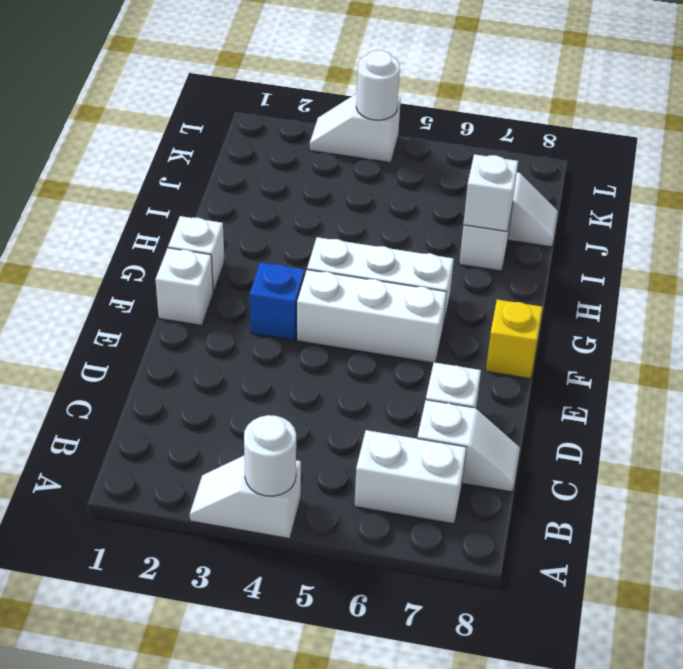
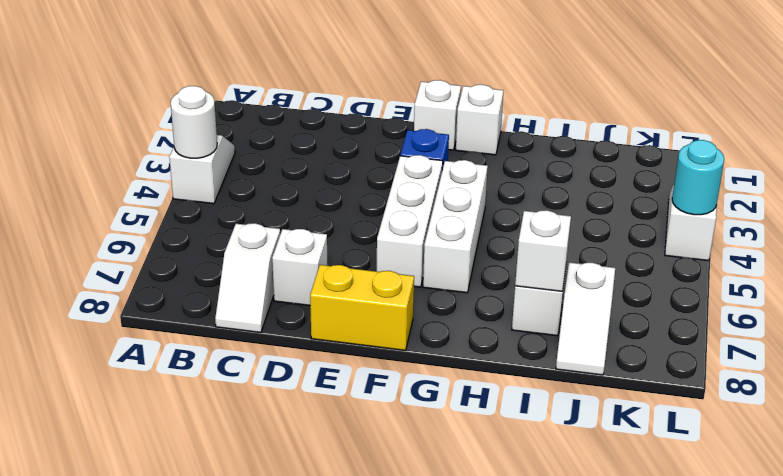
white brick B6:B7 level 1 -> none
yellow brick F8 level 1 -> yellow brick E8:F8 level 1
white round brick L4 level 2 -> cyan round brick L4 level 2

